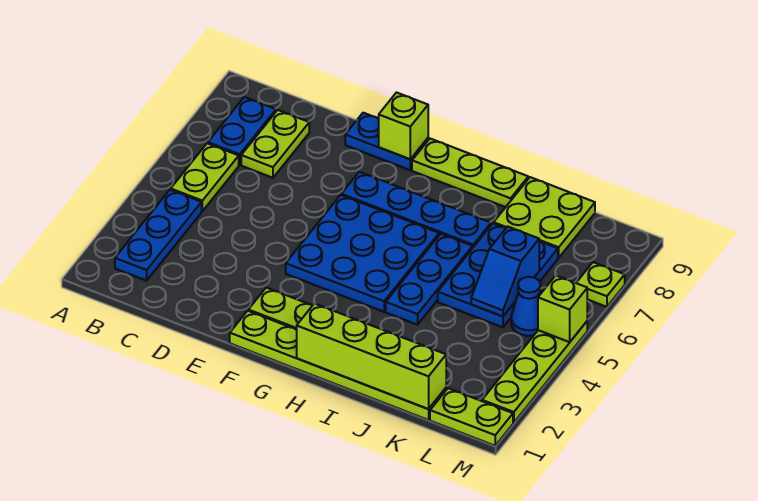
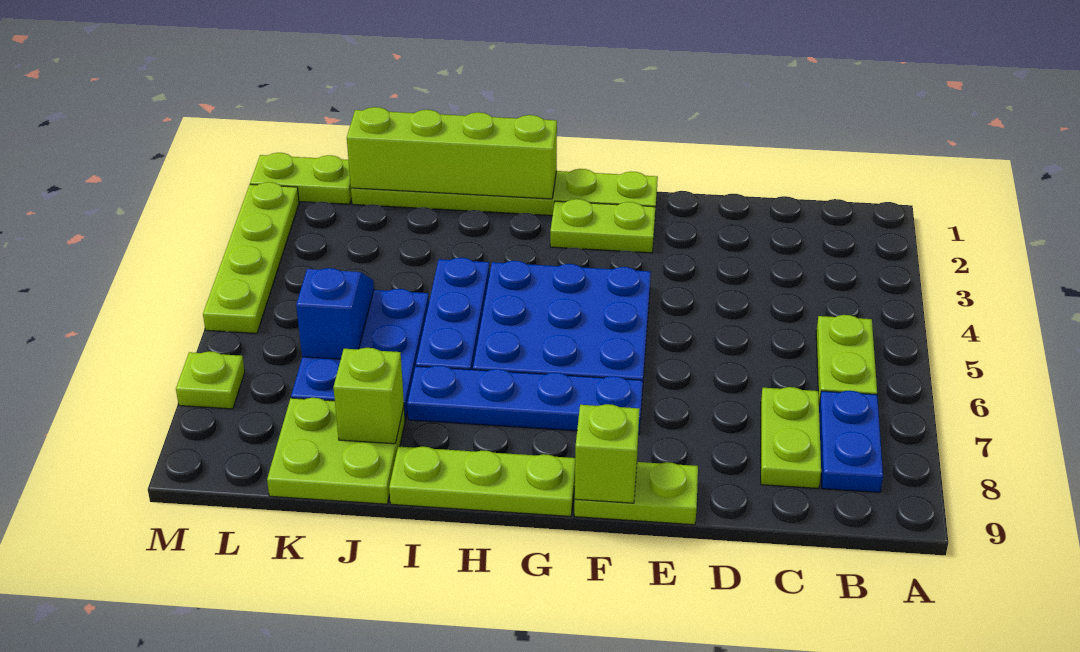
blue plate B2:B4 level 1 -> none
blue plate E9:F9 level 1 -> lime plate E9:F9 level 1
blue cone L5 level 1 -> none
lime brick M5 level 2 -> lime brick J8 level 2

